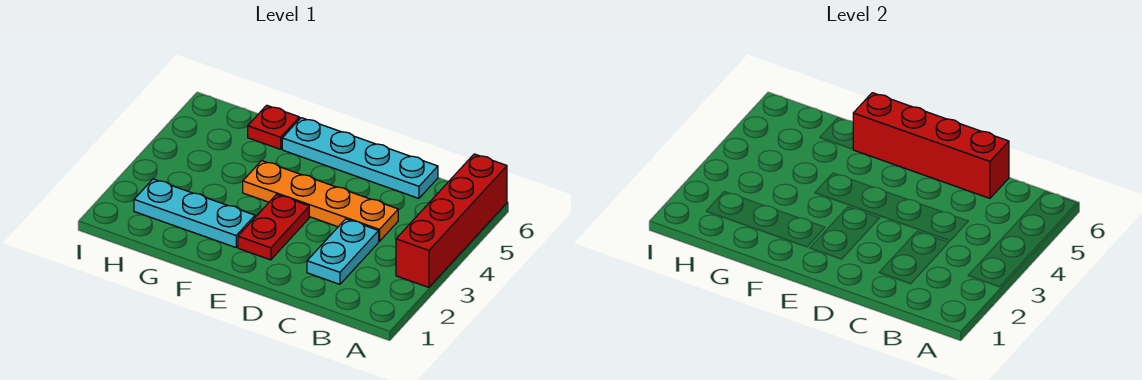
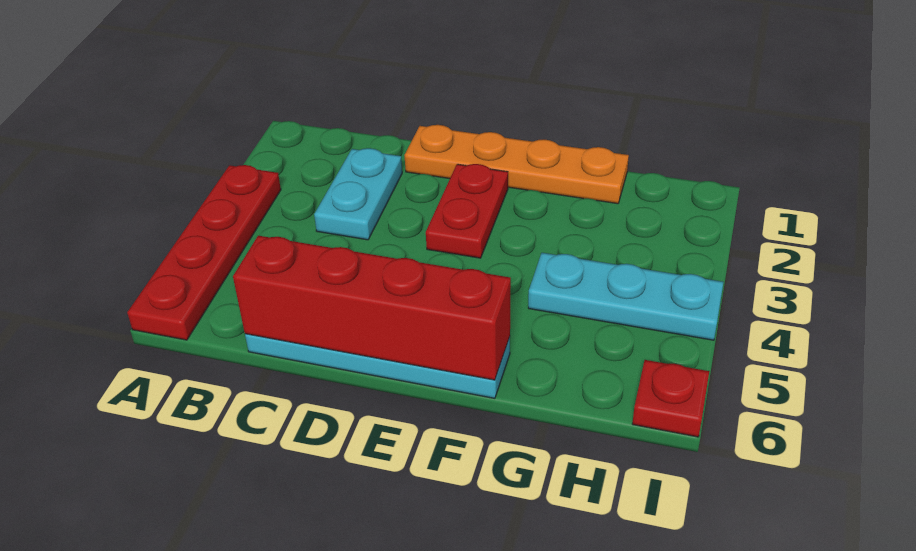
red brick A3:A6 level 1 -> red plate A3:A6 level 1
orange plate C4:F4 level 1 -> orange plate D1:G1 level 1
cyan plate F2:H2 level 1 -> cyan plate G4:I4 level 1
red plate G6 level 1 -> red plate I6 level 1

